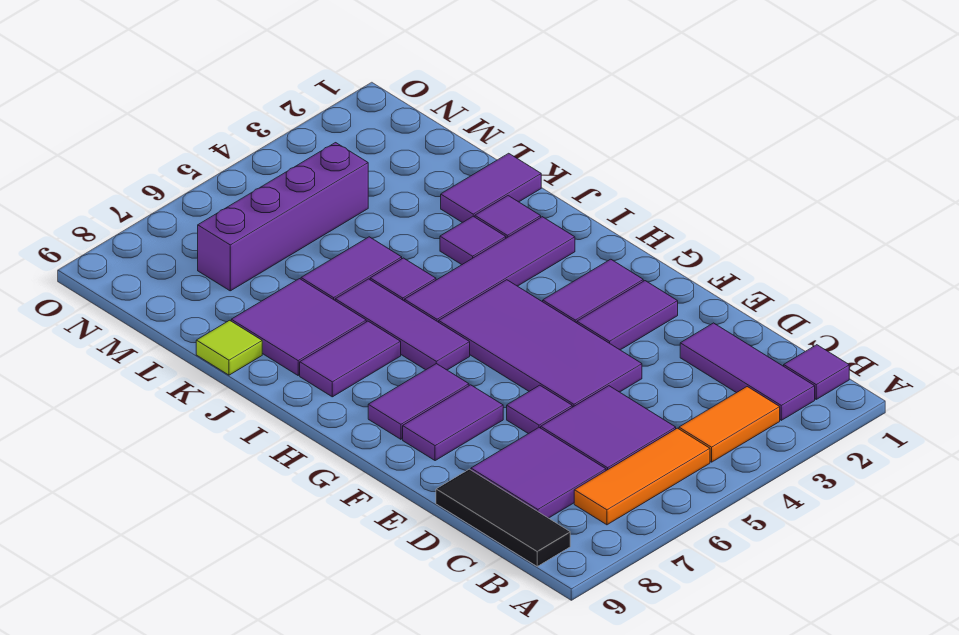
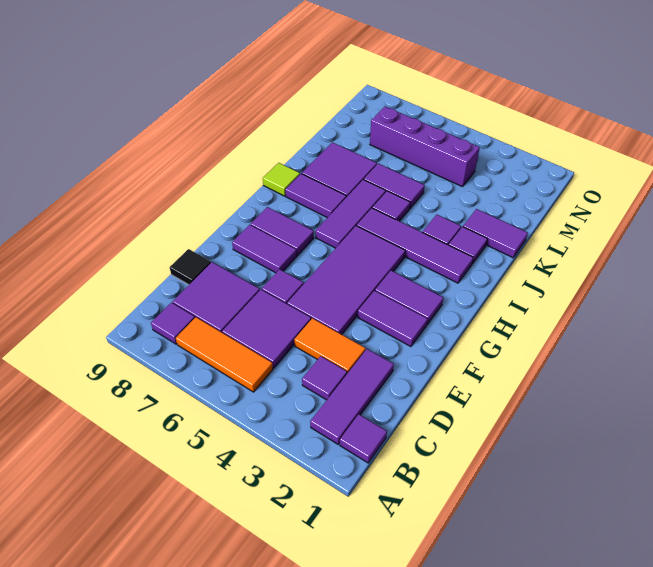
orange tile B3:B4 level 1 -> orange tile D3:D4 level 1
none -> purple tile B8 level 1
black tile B9:D9 level 1 -> black tile D9 level 1
none -> purple tile C3 level 1
lime tile K9 level 1 -> lime tile I9 level 1

